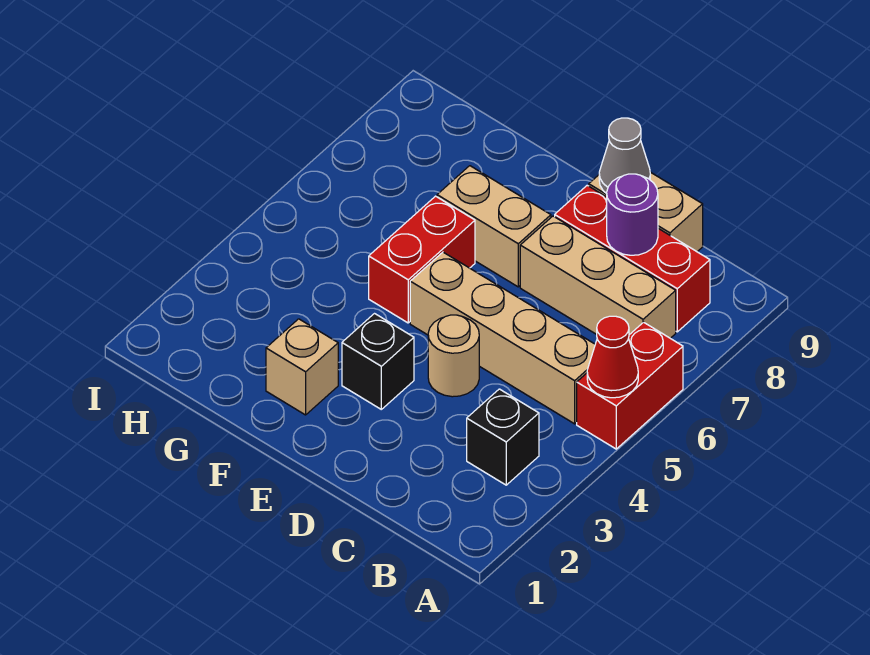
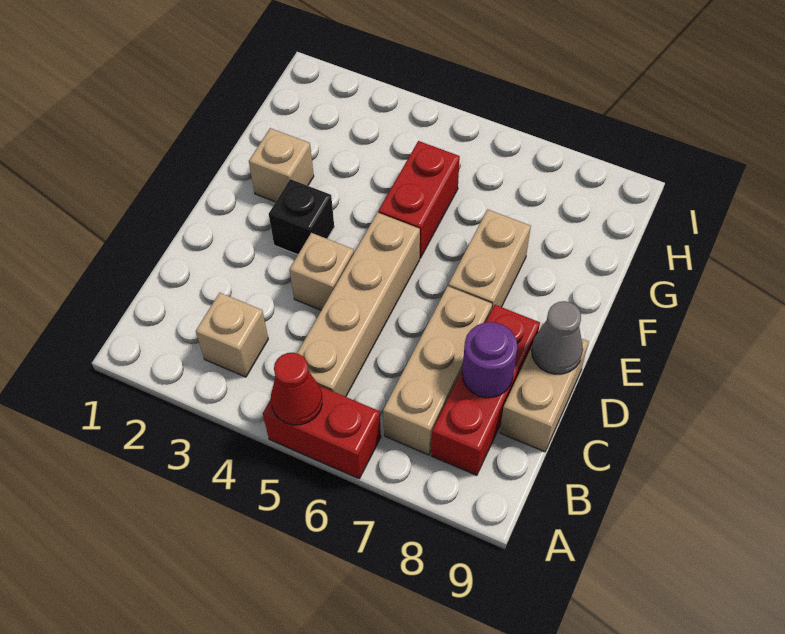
black brick B3 level 1 -> tan brick B3 level 1
tan round brick D4 level 1 -> tan brick D4 level 1
red brick F5:F6 level 1 -> red brick F5:G5 level 1

